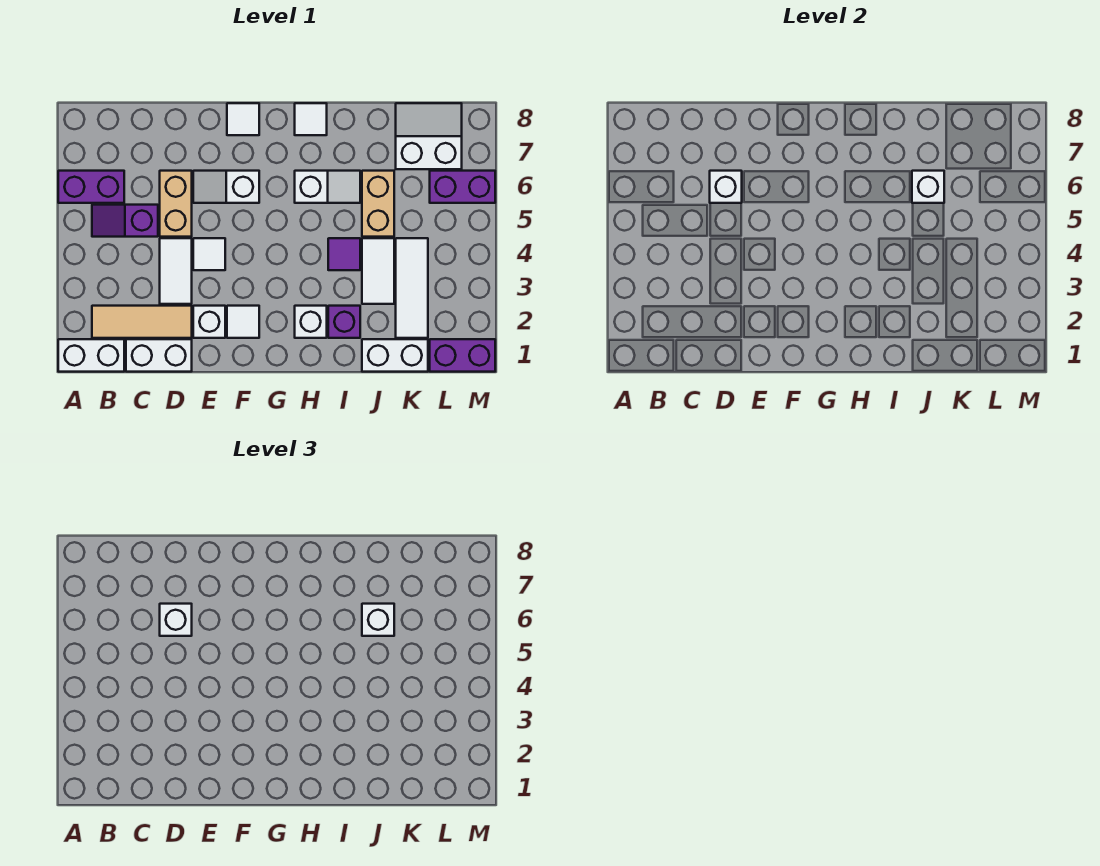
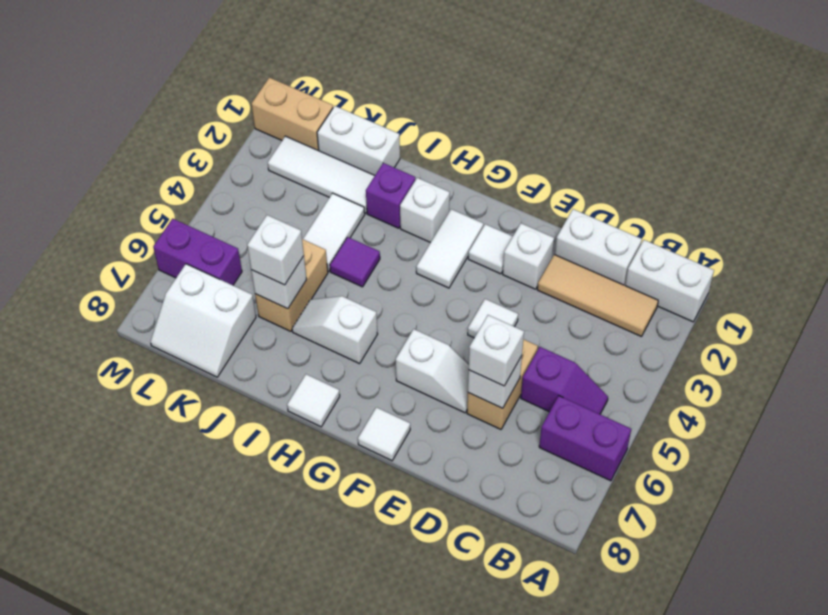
white tile D3:D4 level 1 -> white tile G2:G3 level 1
white tile K2:K4 level 1 -> white tile J2:L2 level 1
purple brick L1:M1 level 1 -> tan brick L1:M1 level 1

